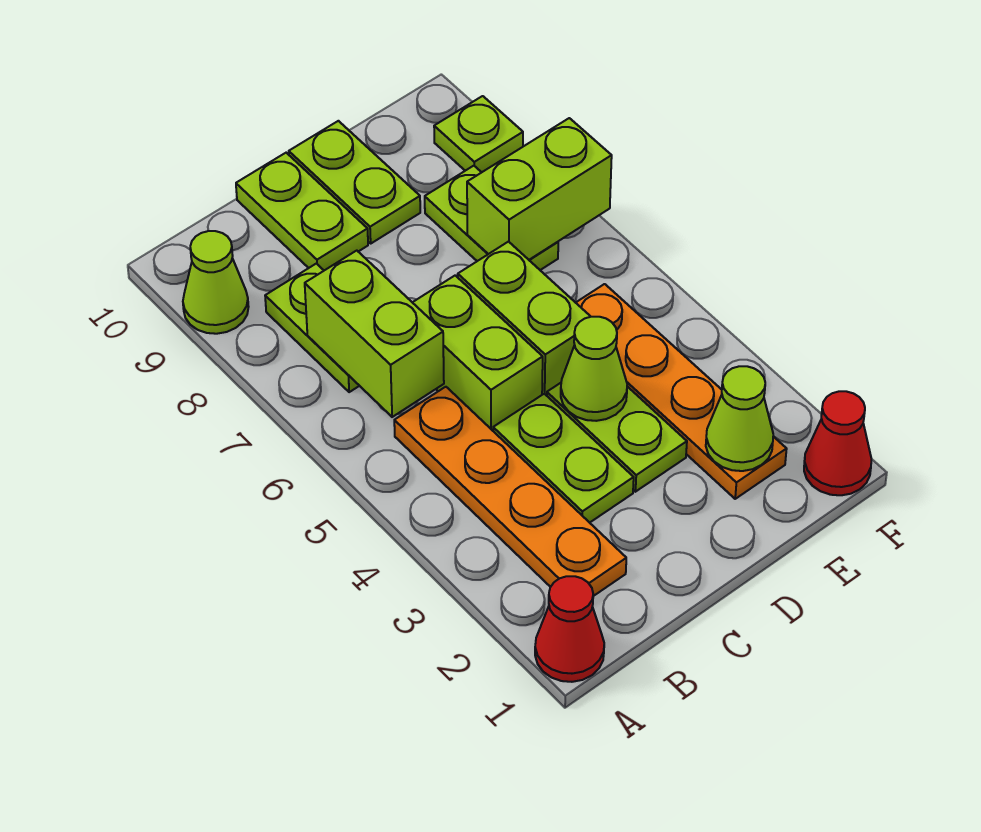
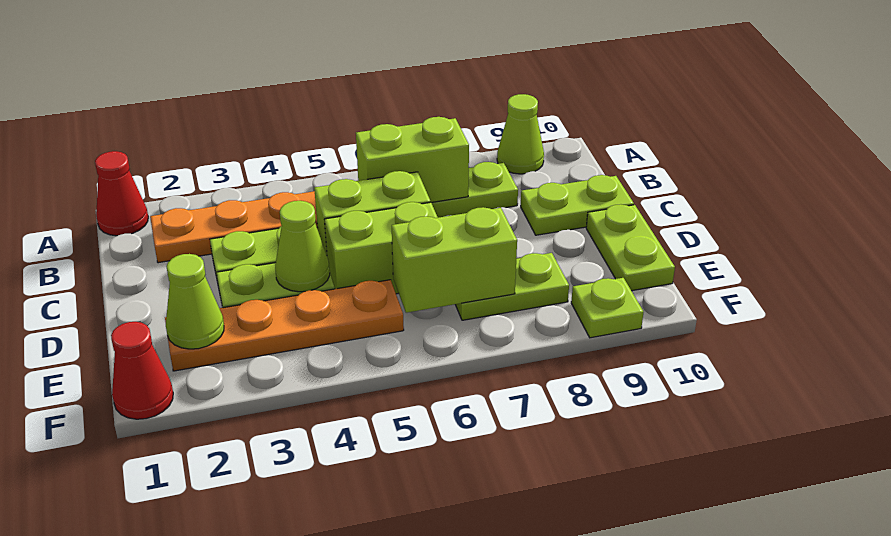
lime plate D9:D10 level 1 -> lime plate D10:E10 level 1
lime brick E7:F7 level 2 -> lime brick E6:E7 level 2

